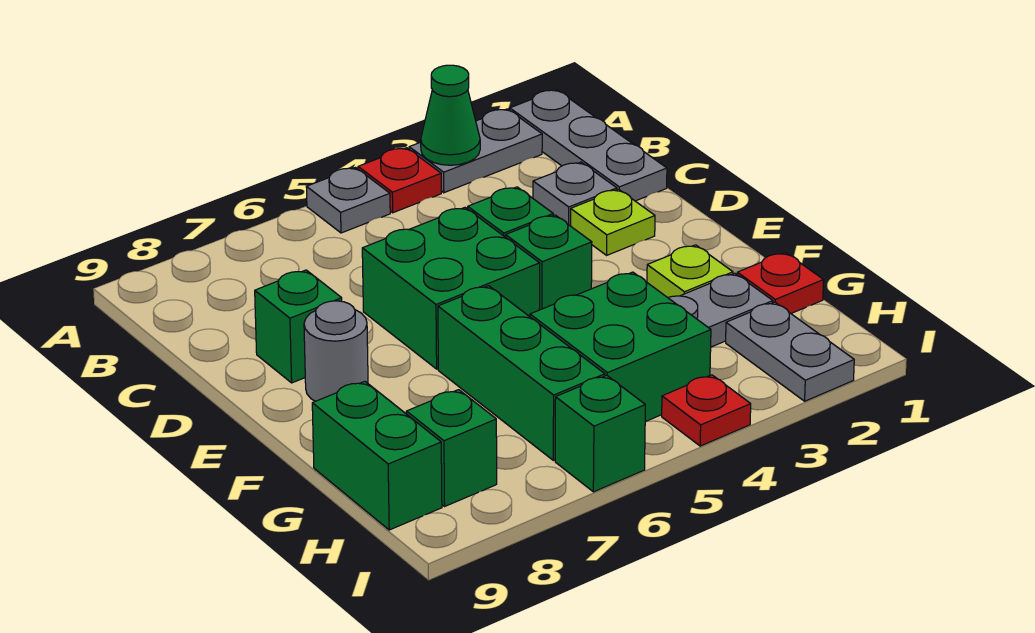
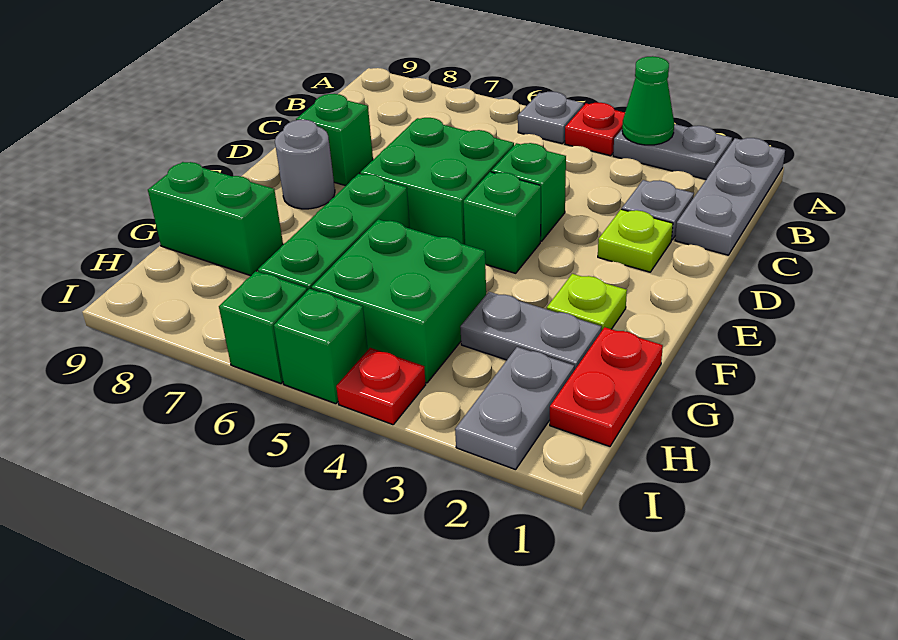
red plate G1 level 1 -> red plate G1:H1 level 1
green brick G9:H9 level 1 -> green brick G8:G9 level 1
green brick H8 level 1 -> green brick I5 level 1

